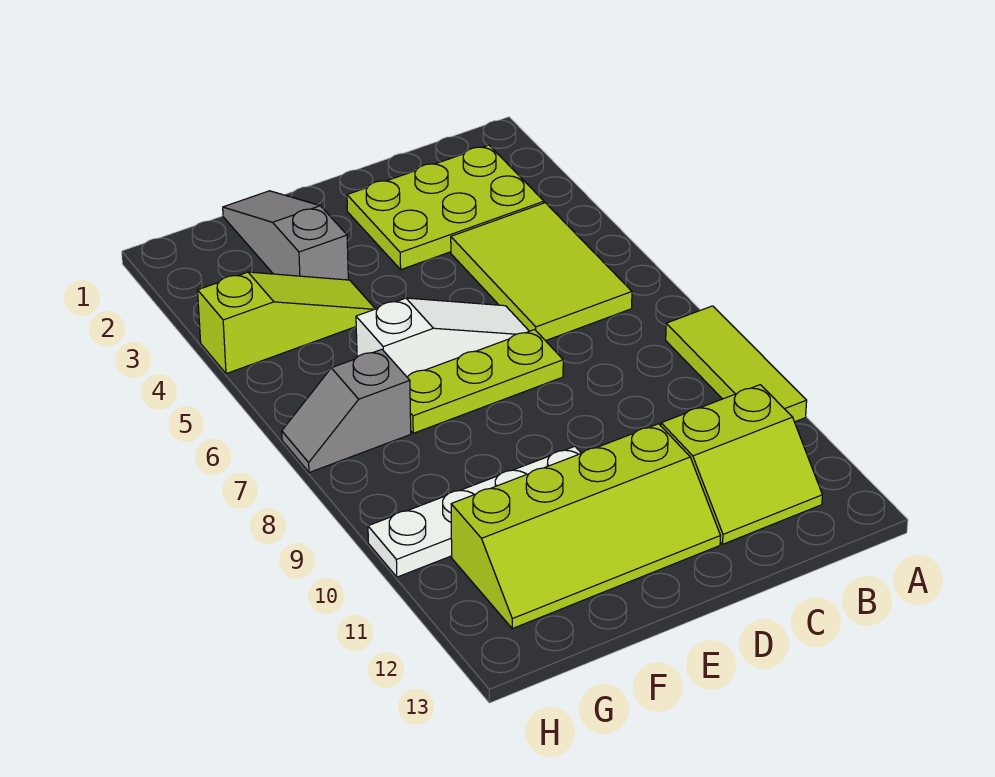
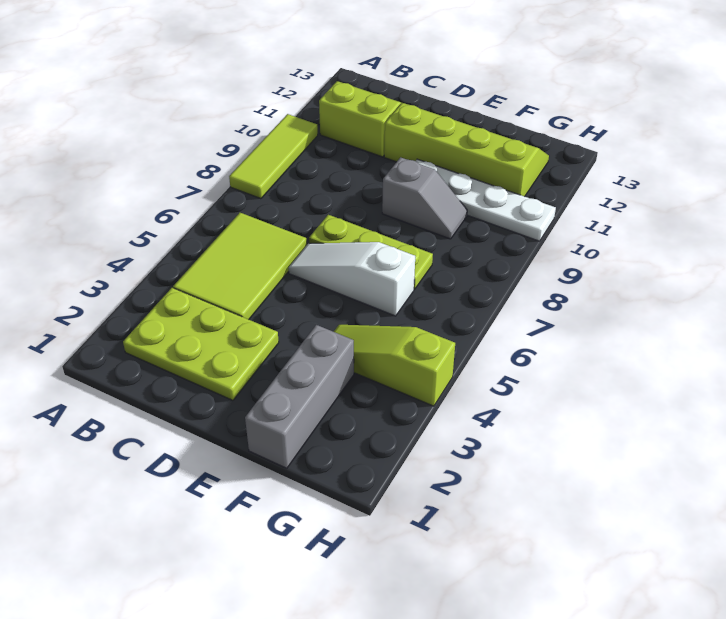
grey slope F1:F3 level 1 top 3 -> grey brick F1:F3 level 1
grey slope G7:H7 level 1 top G -> grey slope E9:F9 level 1 top E

